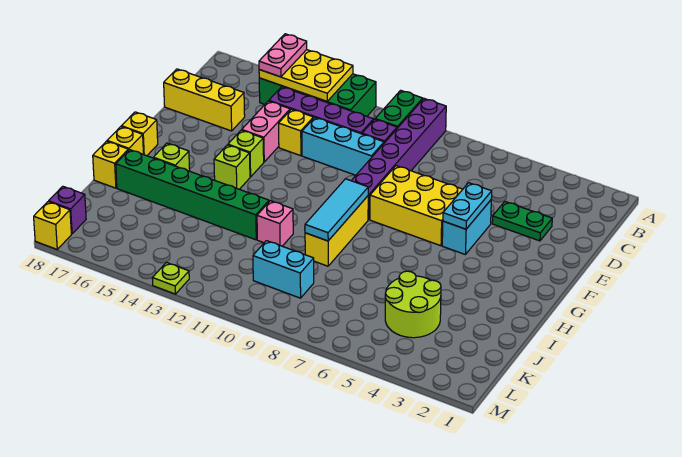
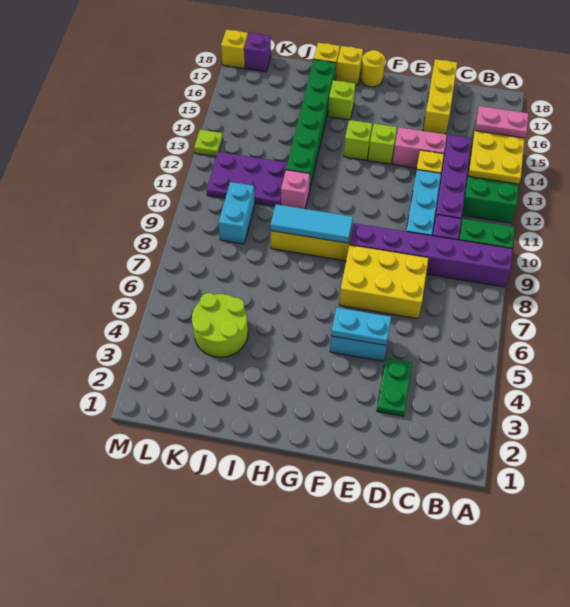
yellow brick E6:F8 level 1 -> yellow brick D7:F8 level 1
yellow brick G18 level 1 -> yellow round brick G18 level 1
none -> purple plate J11:L12 level 1

